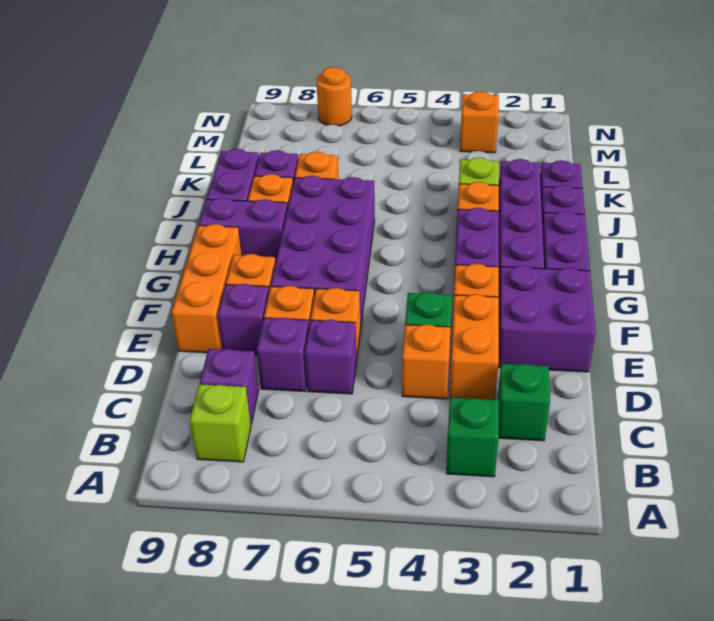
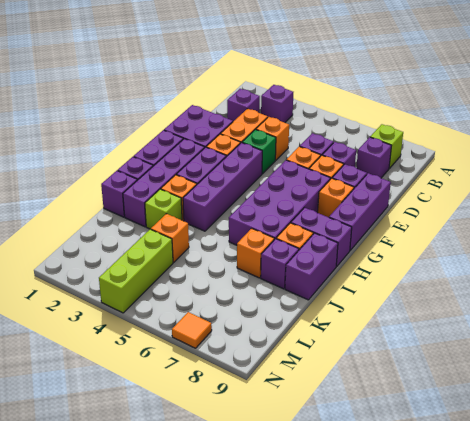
green brick B3 level 1 -> purple brick B3 level 1
green brick C2 level 1 -> purple brick C2 level 1
orange brick E9:G9 level 1 -> purple brick E9:G9 level 1
none -> purple brick F4:I4 level 1
none -> lime brick L4:N4 level 1
orange brick M3 level 1 -> orange brick K4 level 1
orange round brick N7 level 1 -> orange tile N7 level 1

